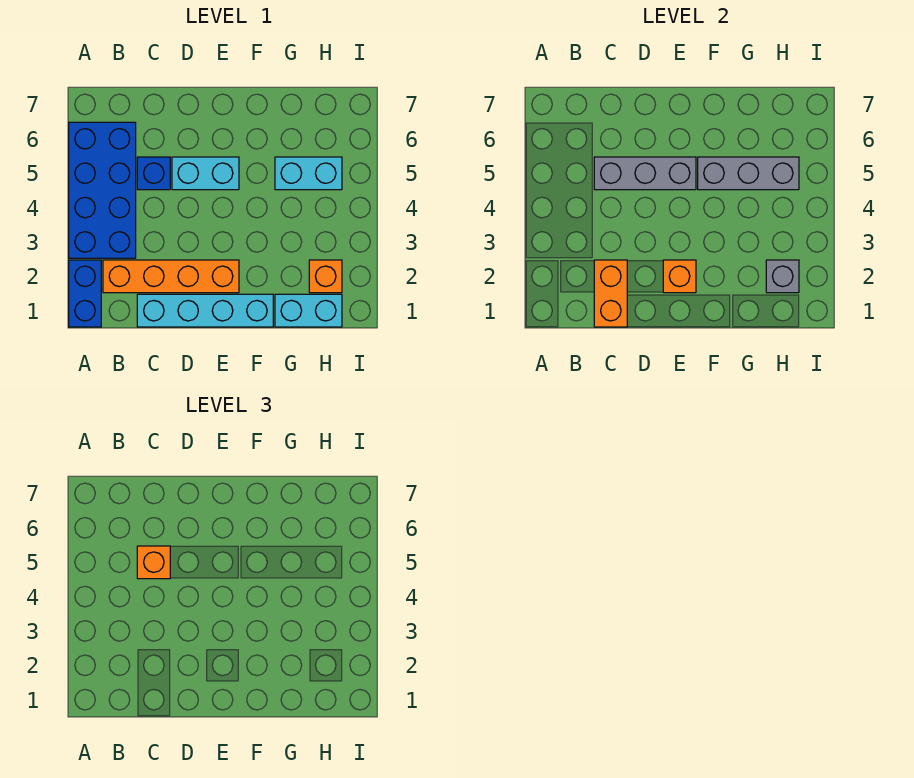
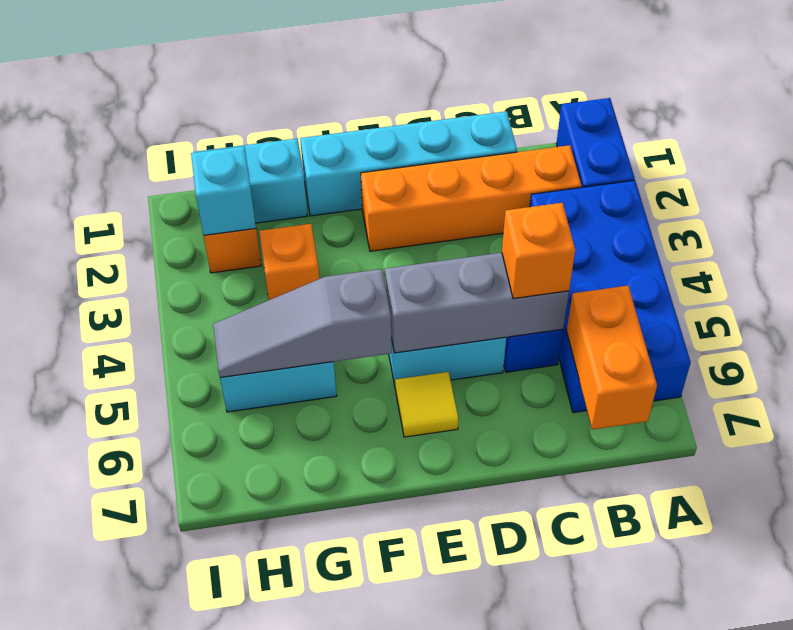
orange brick C1:C2 level 2 -> orange brick B6:B7 level 2
orange brick E2 level 2 -> orange brick G3 level 1
none -> yellow tile E6 level 1
grey brick F5:H5 level 2 -> grey slope F5:H5 level 2 top F
grey brick H2 level 2 -> cyan brick H2 level 2

